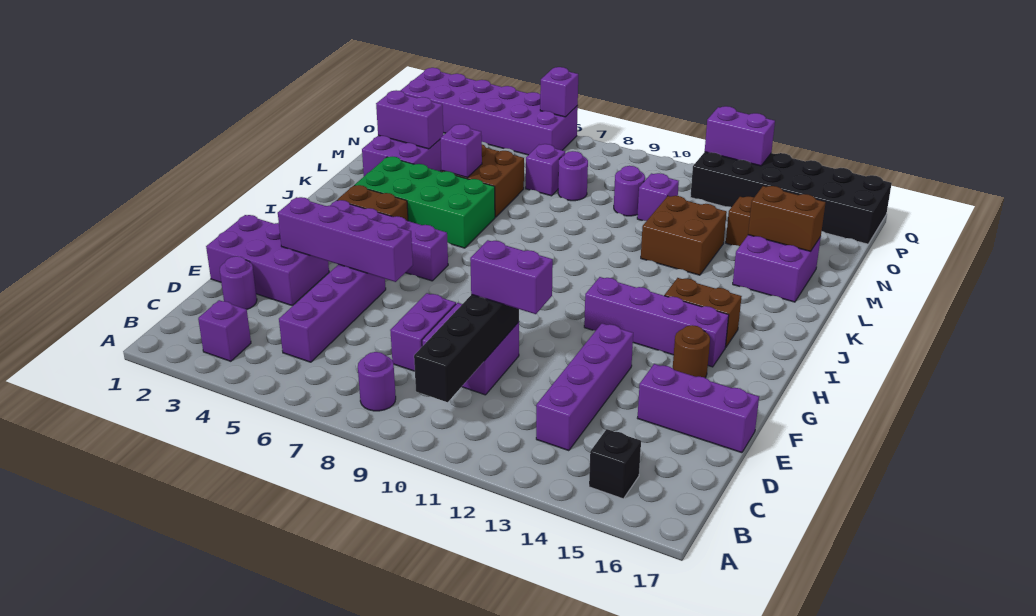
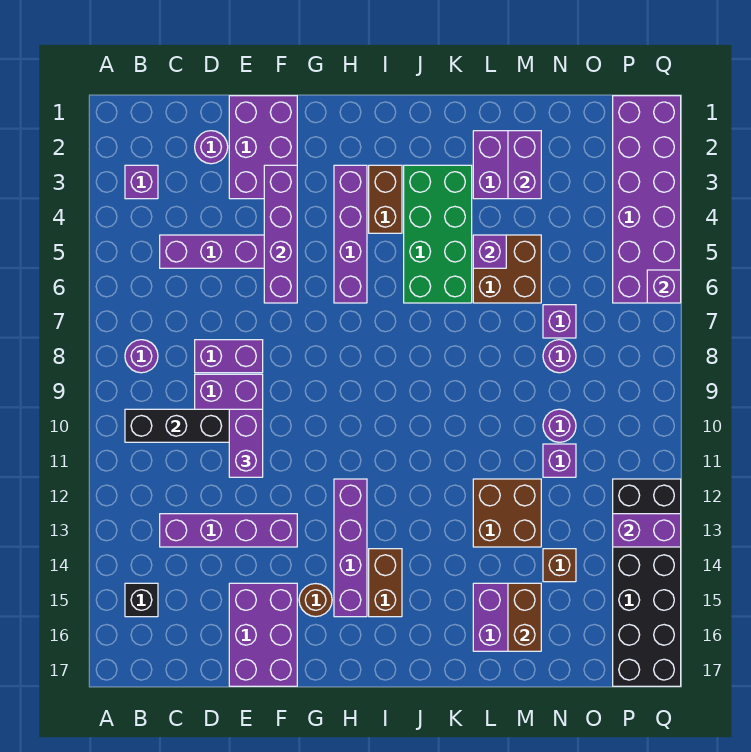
purple brick E15:E17 level 1 -> purple brick E15:F17 level 1
purple brick Q12:Q13 level 2 -> purple brick P13:Q13 level 2

